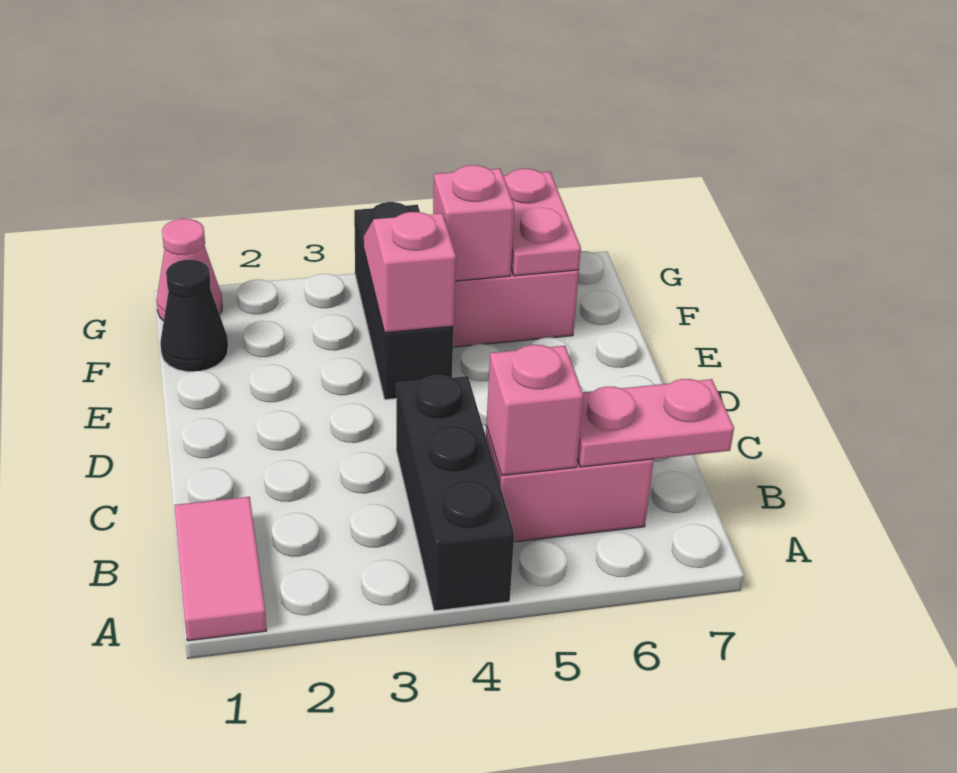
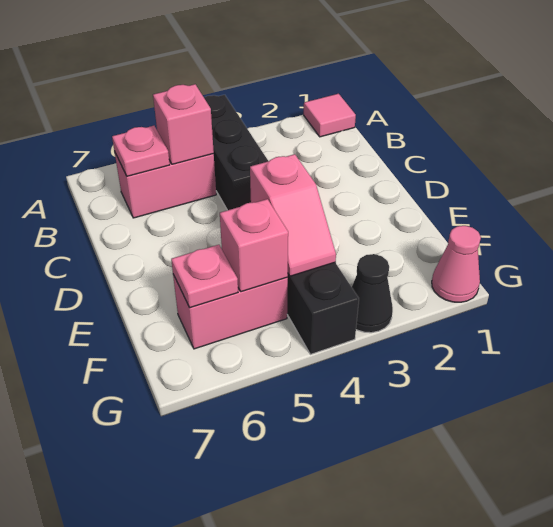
pink tile A1:B1 level 1 -> pink tile A1 level 1
pink plate B6:B7 level 2 -> pink plate B6 level 2
black cone F1 level 1 -> black cone G3 level 1
pink plate F6:G6 level 2 -> pink plate F6 level 2

